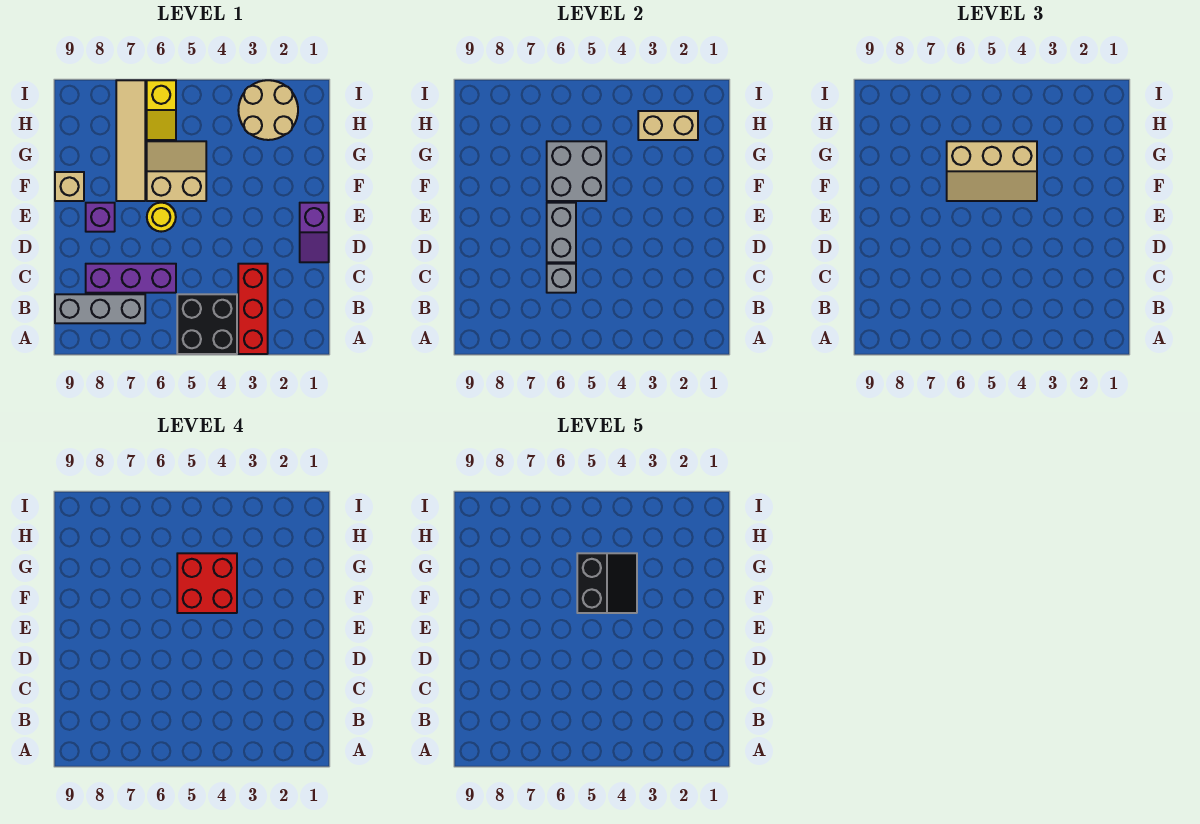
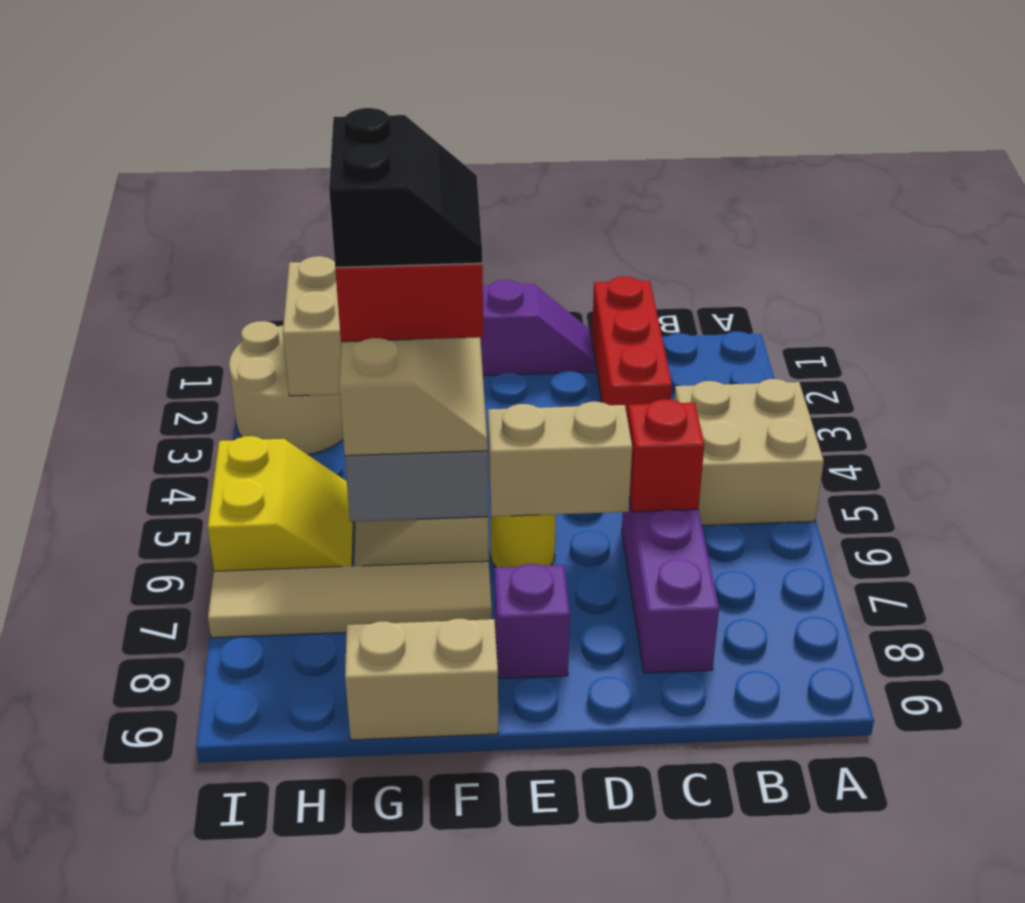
red brick A3:C3 level 1 -> red brick C1:C3 level 1
black brick A4:B5 level 1 -> tan brick A4:B5 level 1
grey brick B7:B9 level 1 -> none
grey brick C6 level 2 -> red brick C6 level 2
grey brick D6:E6 level 2 -> tan brick D6:E6 level 2
black slope F4:G5 level 5 top 5 -> black slope F4:G5 level 5 top G
tan brick F9 level 1 -> tan brick F9:G9 level 1
yellow slope H6:I6 level 1 top I -> yellow slope H5:I6 level 1 top I

